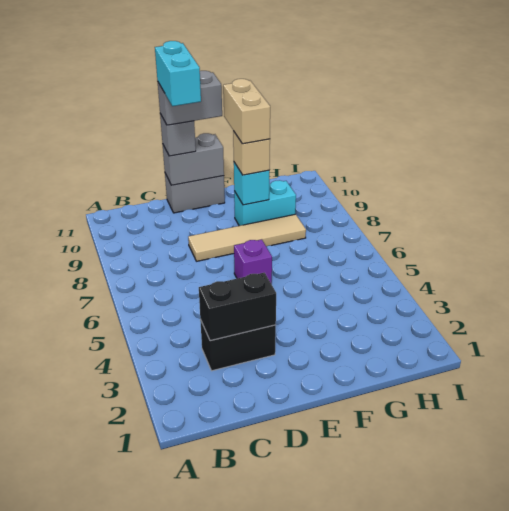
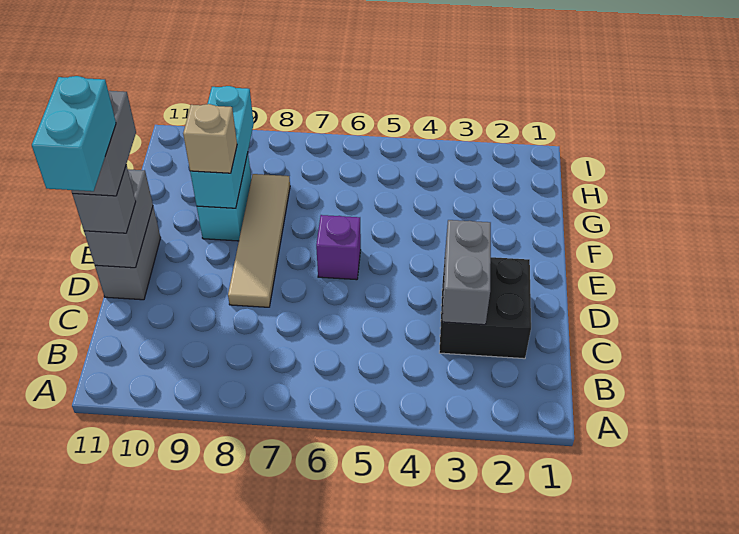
black brick C3:D3 level 1 -> black brick C2:D3 level 1
black brick C3:D3 level 2 -> grey brick C3:D3 level 2
cyan brick D10:D11 level 5 -> cyan brick C11:D11 level 5
cyan brick F9 level 2 -> cyan brick F9:H9 level 2
tan brick F9:F10 level 4 -> none

